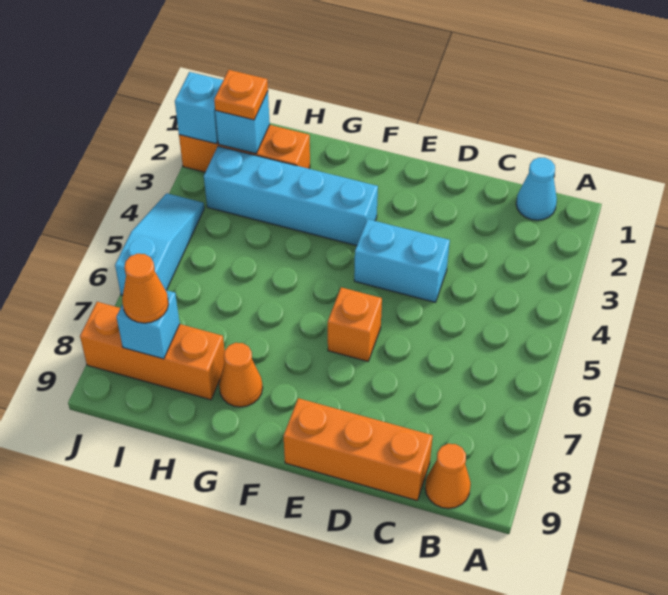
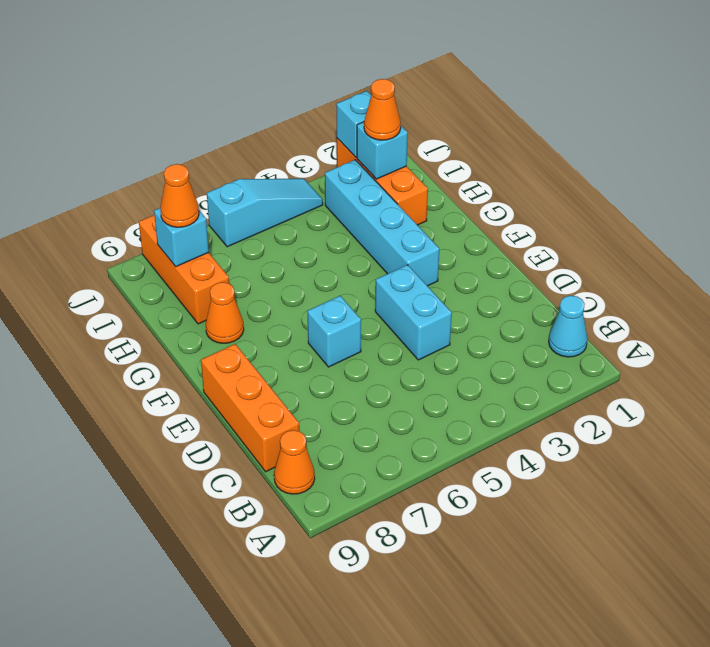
orange brick E6 level 1 -> cyan brick E6 level 1
orange plate I2 level 3 -> orange cone I2 level 3

